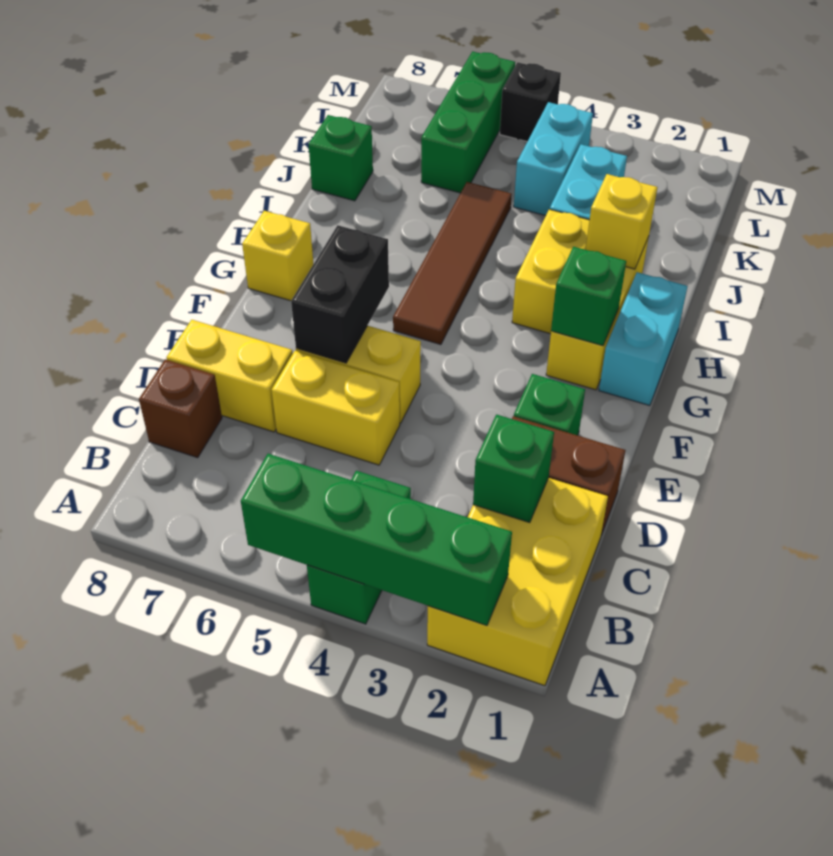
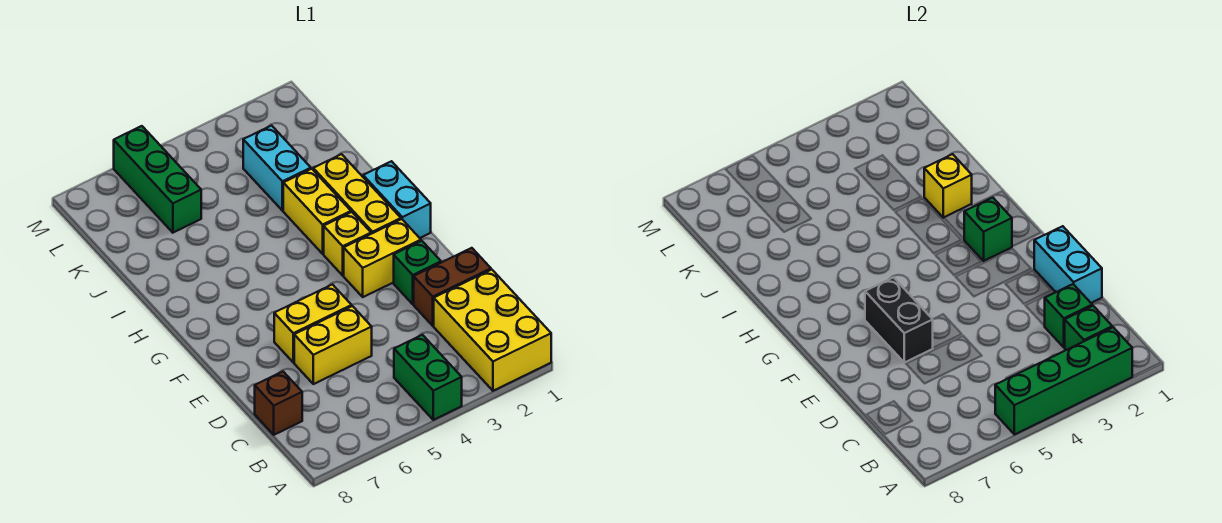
yellow brick D7:D8 level 1 -> yellow brick F2:F3 level 1
brown tile G5:J5 level 1 -> none
yellow brick G8 level 1 -> yellow brick G3 level 1
green brick J8 level 1 -> green brick B2 level 2
cyan brick K4:L4 level 1 -> cyan brick D1:E1 level 2
black brick M5 level 1 -> none

